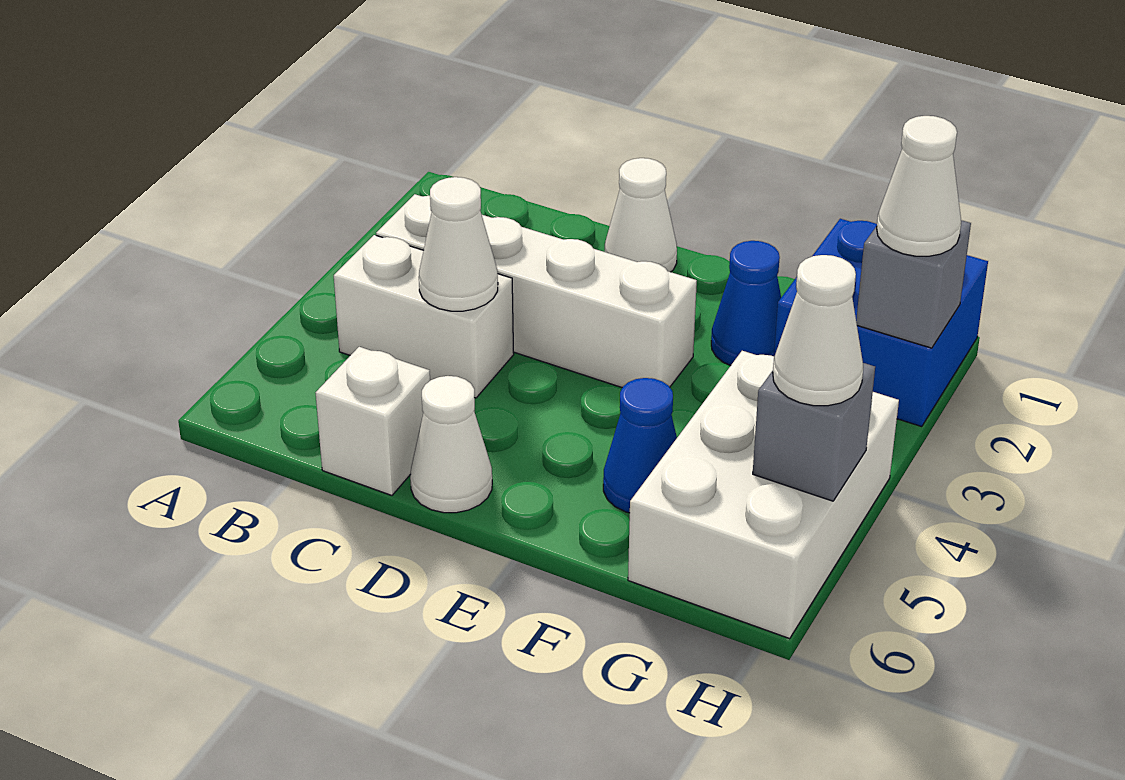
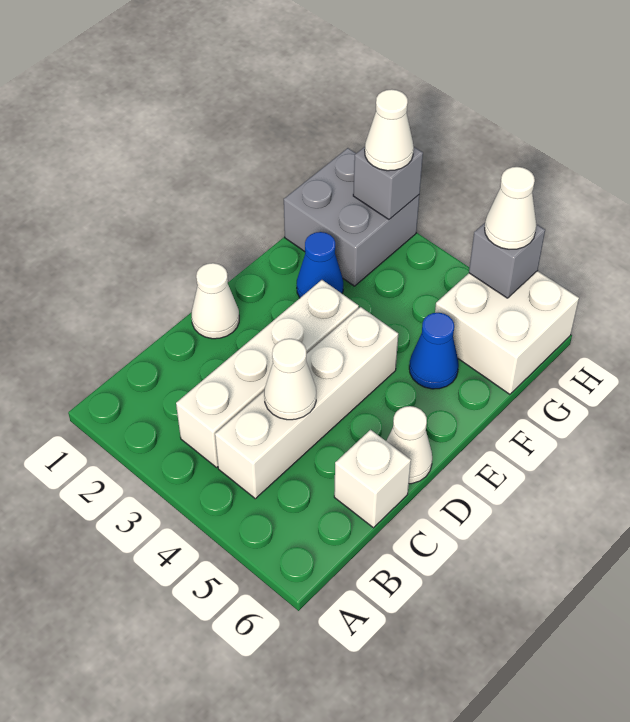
white brick B4:C4 level 1 -> white brick B4:E4 level 1
blue brick G1:H2 level 1 -> grey brick G1:H2 level 1
white brick G4:H6 level 1 -> white brick G5:H6 level 1

